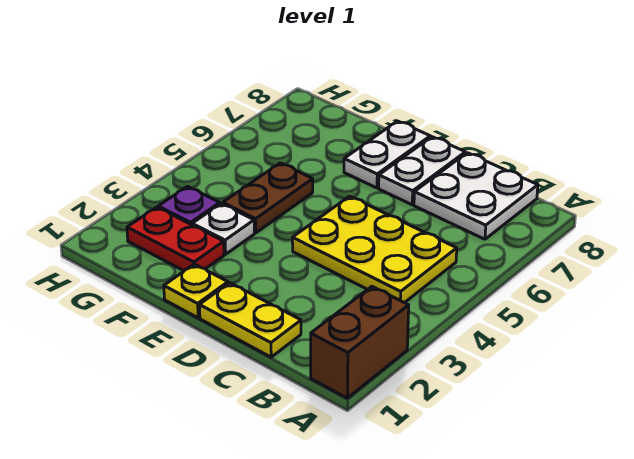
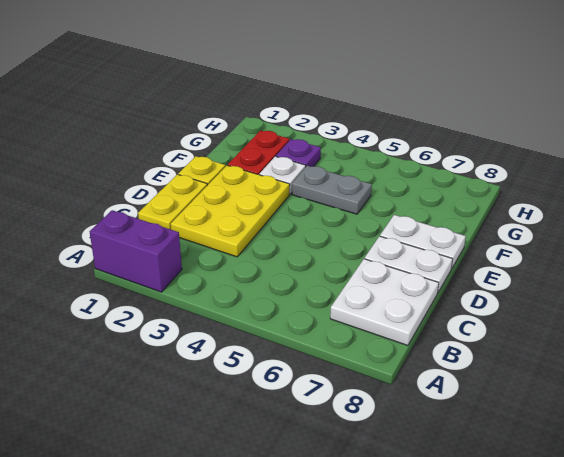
brown brick A1:A2 level 1 -> purple brick A1:A2 level 1
yellow plate B4:D5 level 1 -> yellow plate C2:E3 level 1
brown plate F4:F5 level 1 -> grey plate F4:F5 level 1

